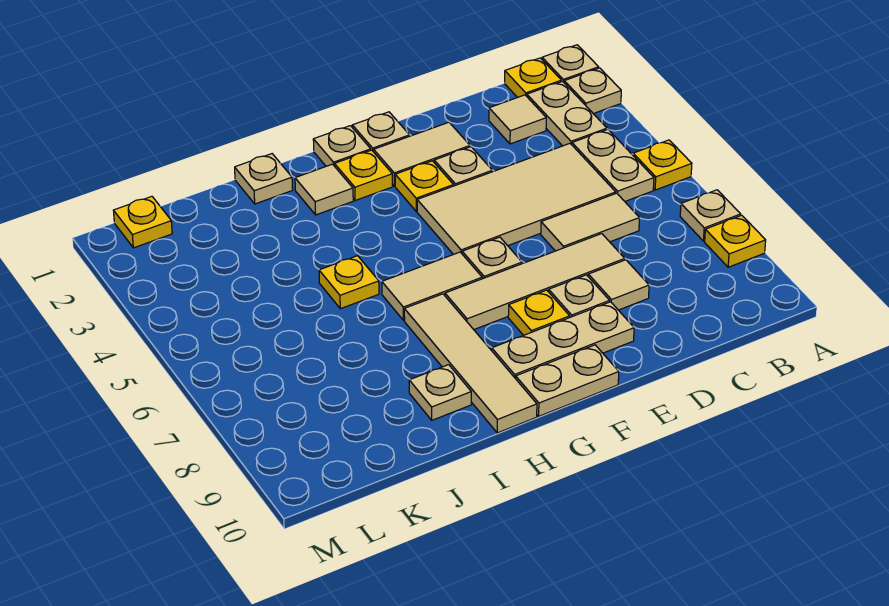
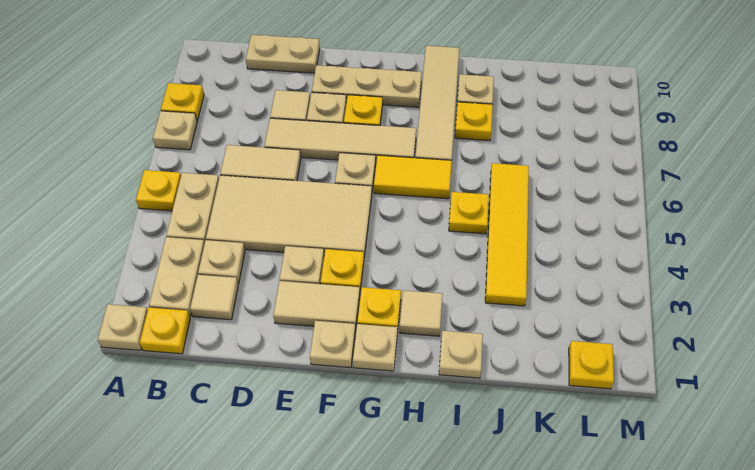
tan plate A2 level 1 -> tan plate C3 level 1
tan plate F10:G10 level 1 -> tan plate C10:D10 level 1
tan tile G6:H6 level 1 -> yellow tile G6:H6 level 1
none -> yellow plate I8 level 1
none -> yellow tile J3:J6 level 1

